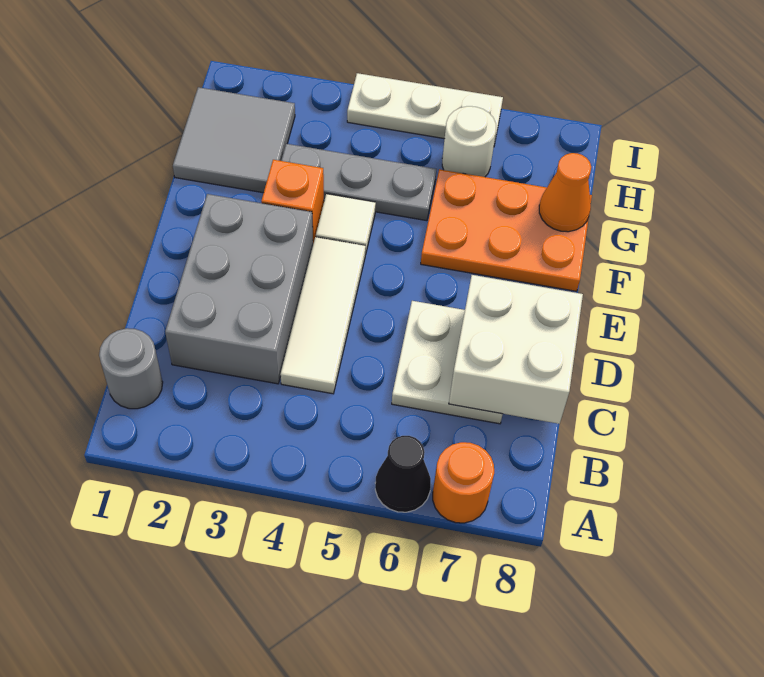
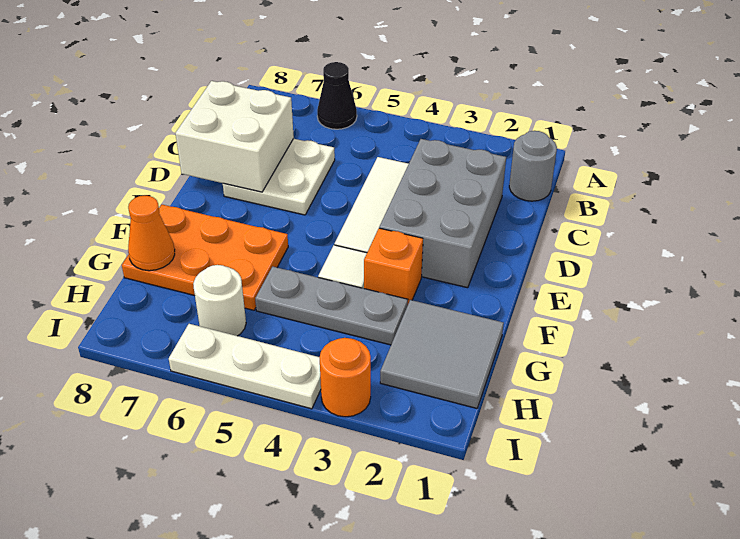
orange round brick A7 level 1 -> orange round brick I3 level 1

